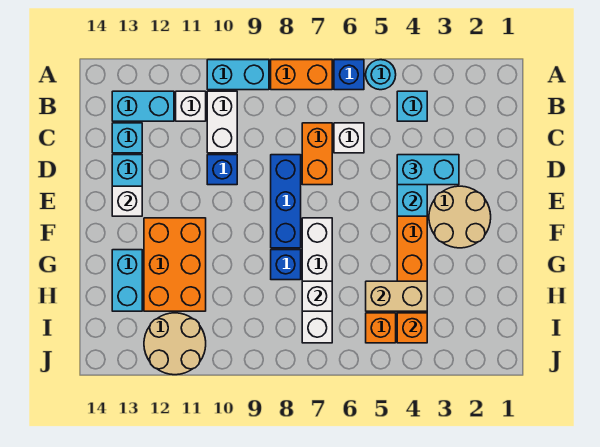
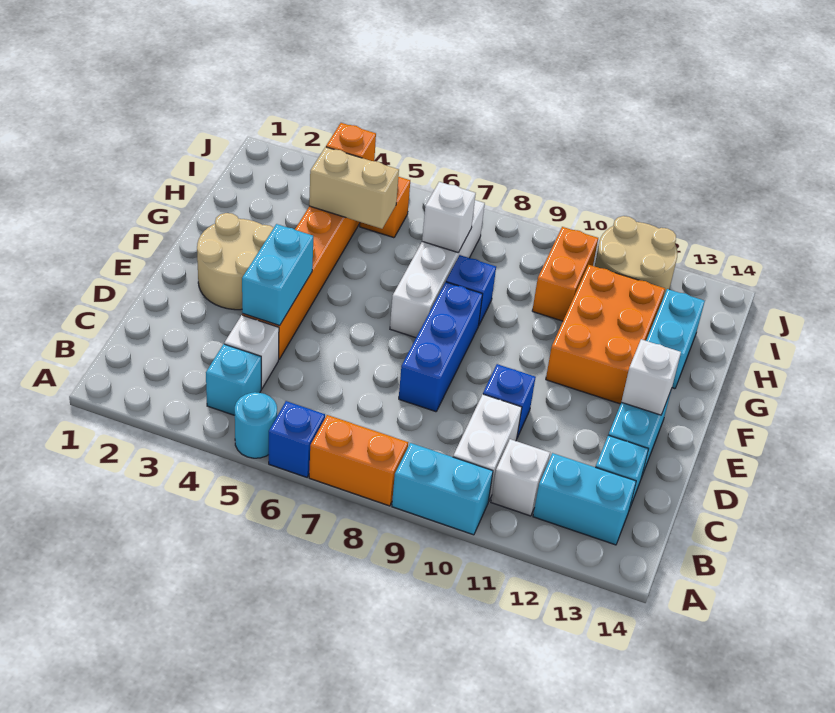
white brick C6 level 1 -> white brick C4 level 1
orange brick C7:D7 level 1 -> orange brick H10:I10 level 1
cyan brick D3:D4 level 3 -> none

